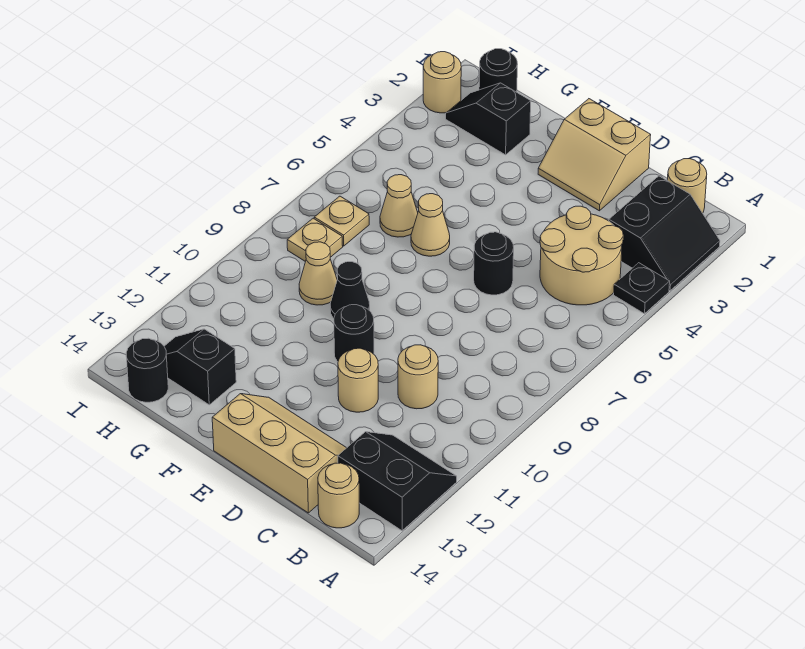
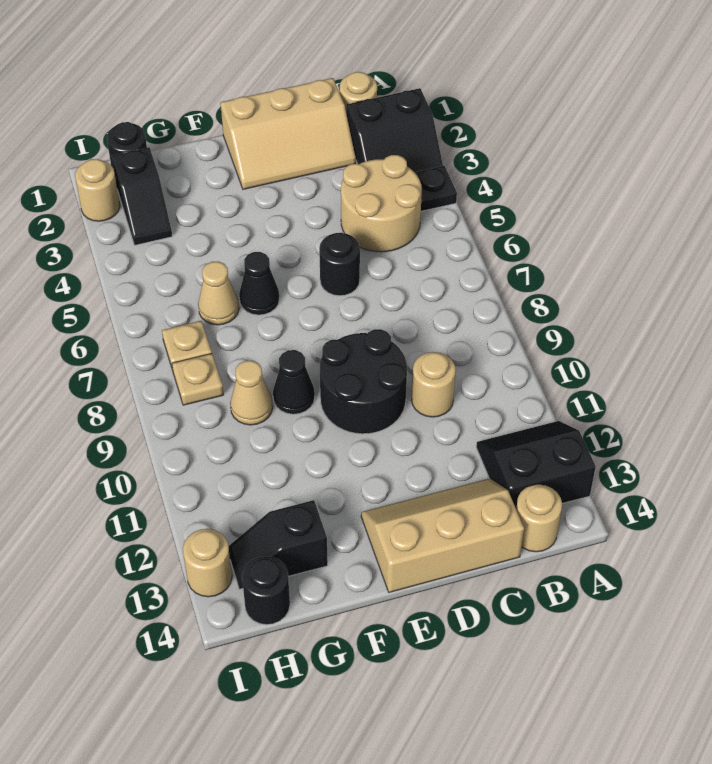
black slope A2:B3 level 1 top B -> black slope A2:B3 level 1 top 2
tan slope D1:E2 level 1 top 1 -> tan slope C1:E2 level 1 top 1
tan round brick D11 level 1 -> tan round brick I13 level 1
black round brick E10 level 1 -> black round brick D9:E10 level 1
tan cone F6 level 1 -> black cone F6 level 1
black slope G2:H2 level 1 top G -> black slope H2:H3 level 1 top 2

